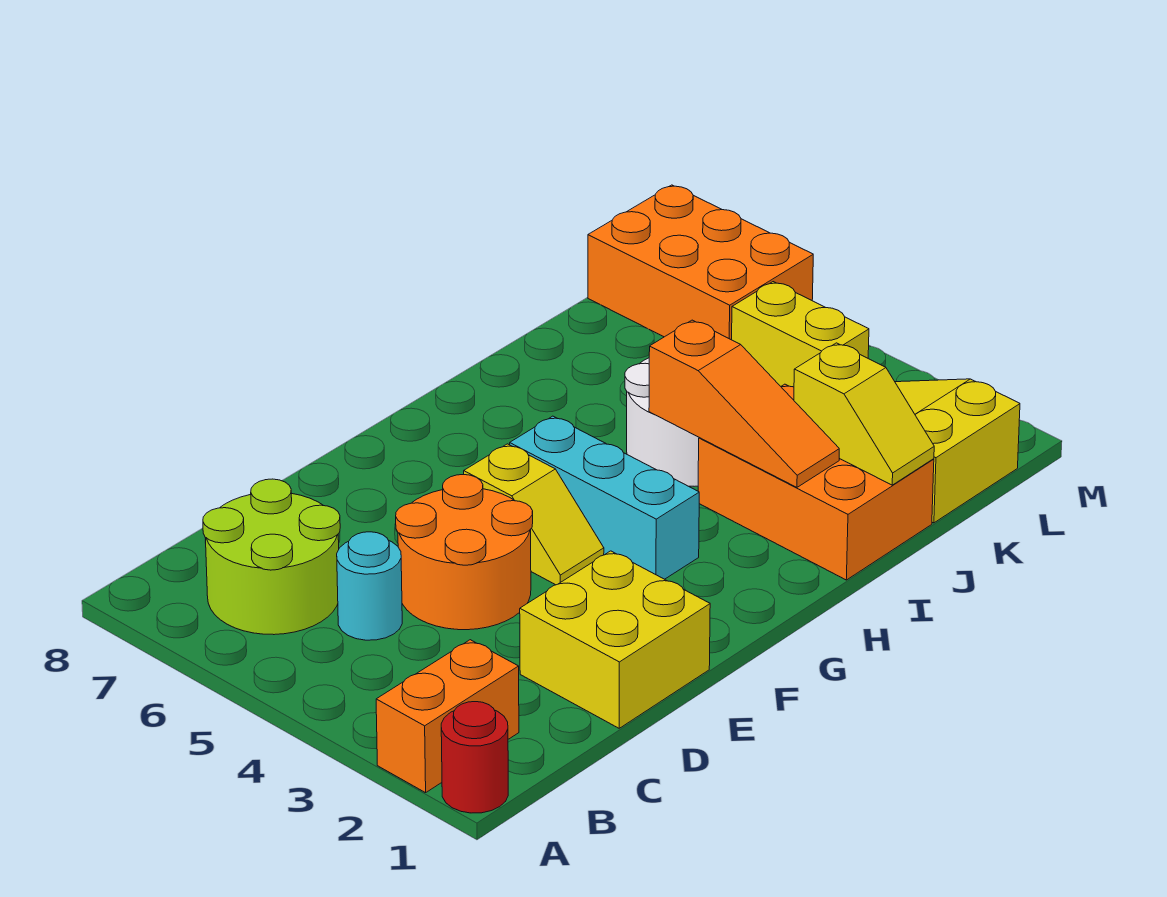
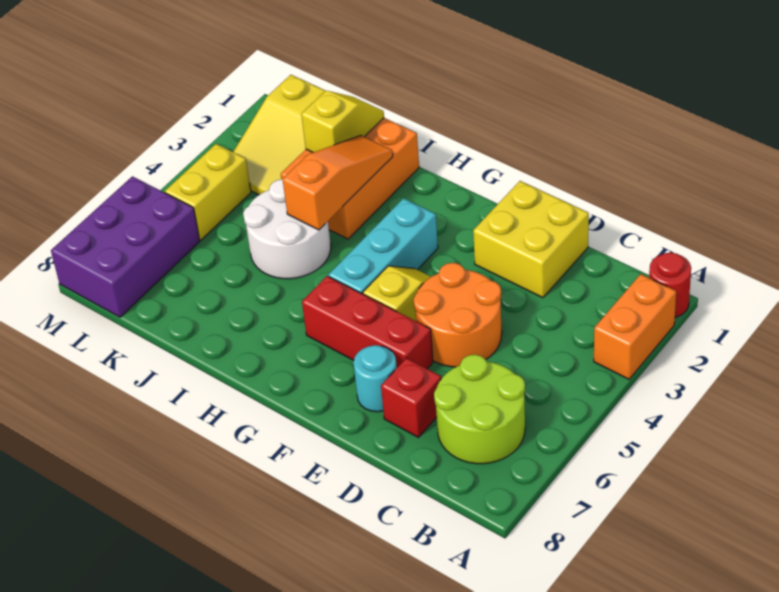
orange brick A2:B2 level 1 -> orange brick A2:A3 level 1
cyan round brick C5 level 1 -> cyan round brick E7 level 1
none -> red brick D7 level 1
none -> red brick E6:G6 level 1
orange brick L6:M8 level 1 -> purple brick L6:M8 level 1

